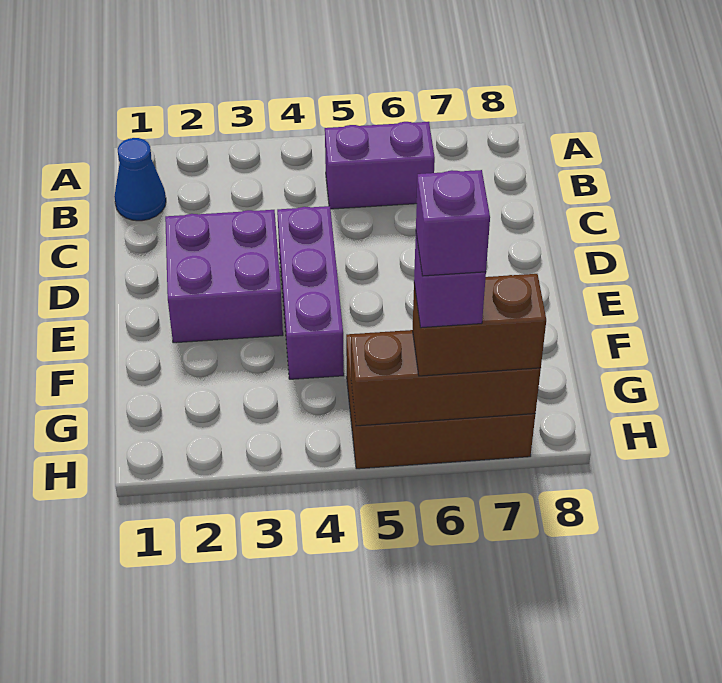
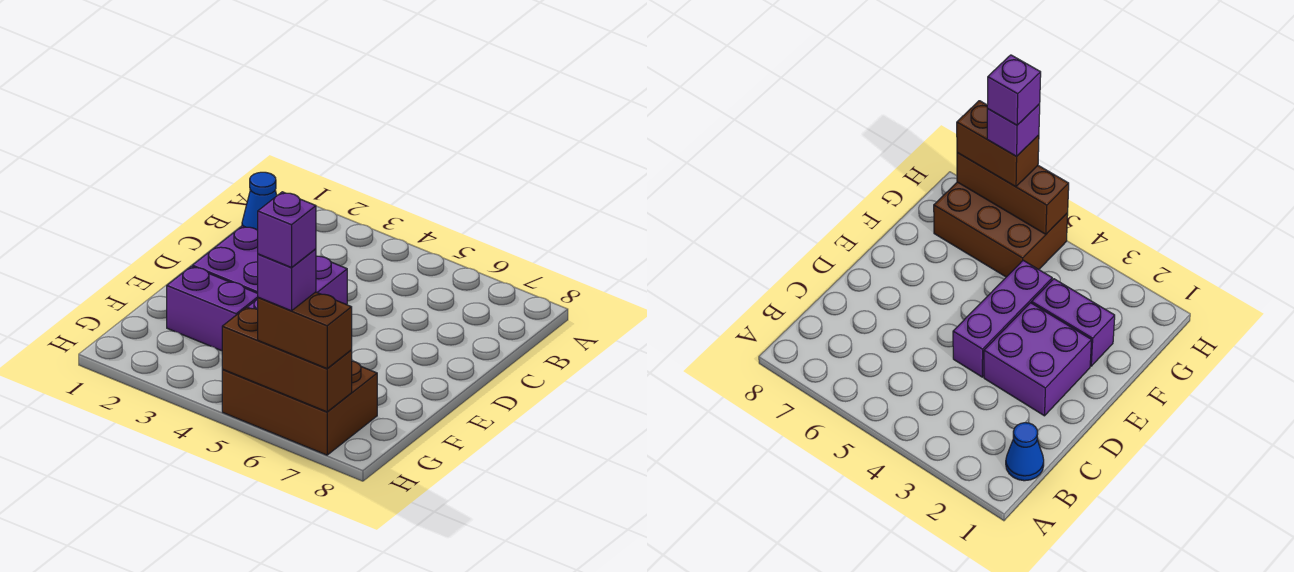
purple brick B5:B6 level 1 -> purple brick F2:F3 level 1

